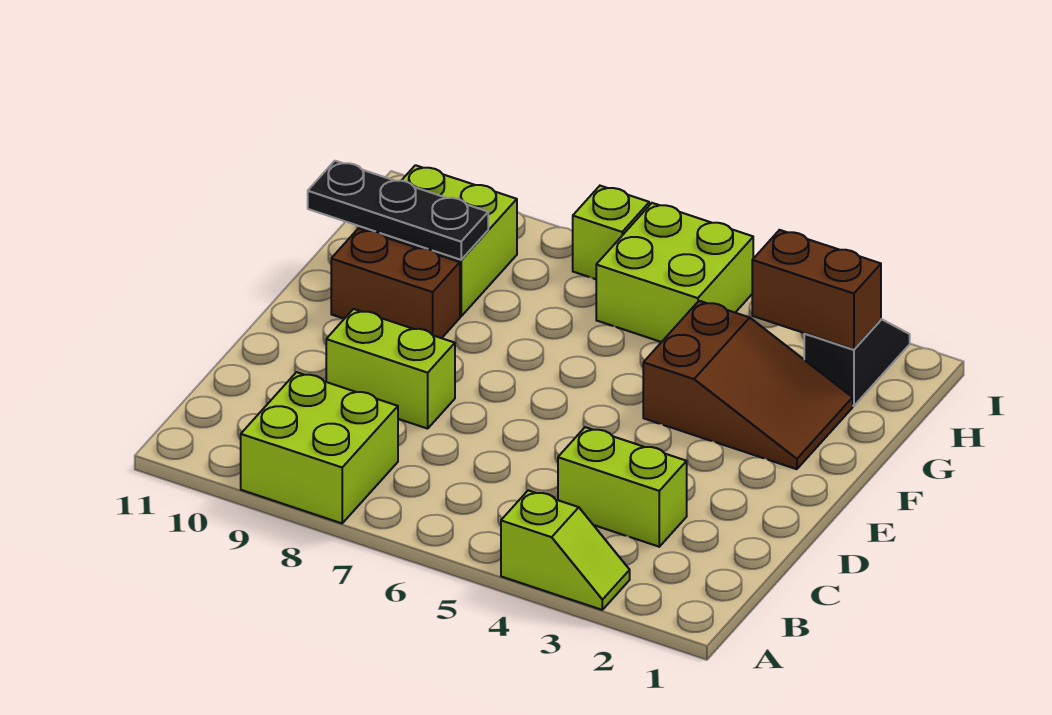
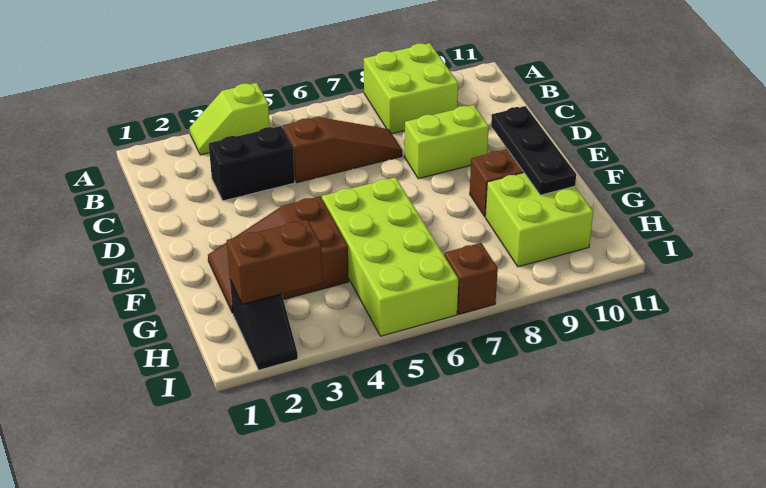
lime brick C3:C4 level 1 -> black brick C3:C4 level 1
none -> brown slope C5:C7 level 1 top 5
black plate G9:G11 level 2 -> black plate E10:G10 level 2
lime brick H5:I6 level 1 -> lime brick F5:I6 level 1
lime brick I7 level 1 -> brown brick I7 level 1

